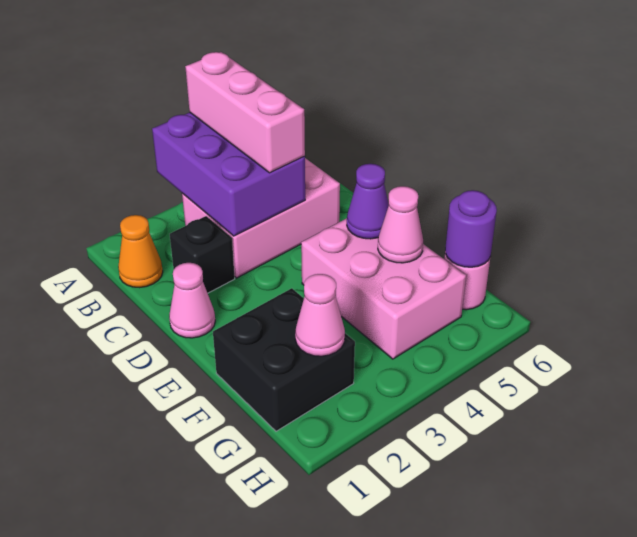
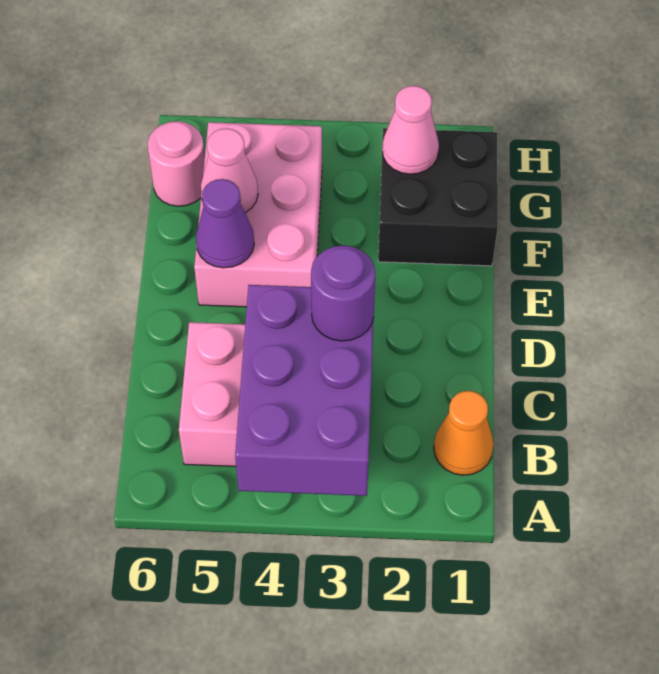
pink brick A4:C4 level 3 -> none
black brick C2 level 1 -> none
pink cone D1 level 1 -> none
purple round brick G6 level 2 -> purple round brick C3 level 3

